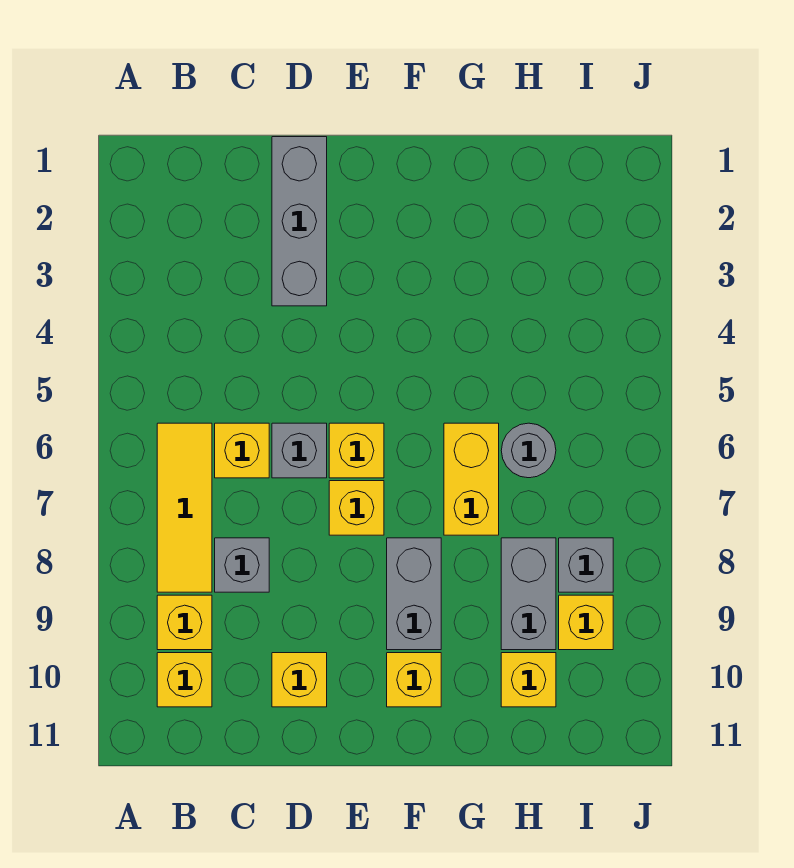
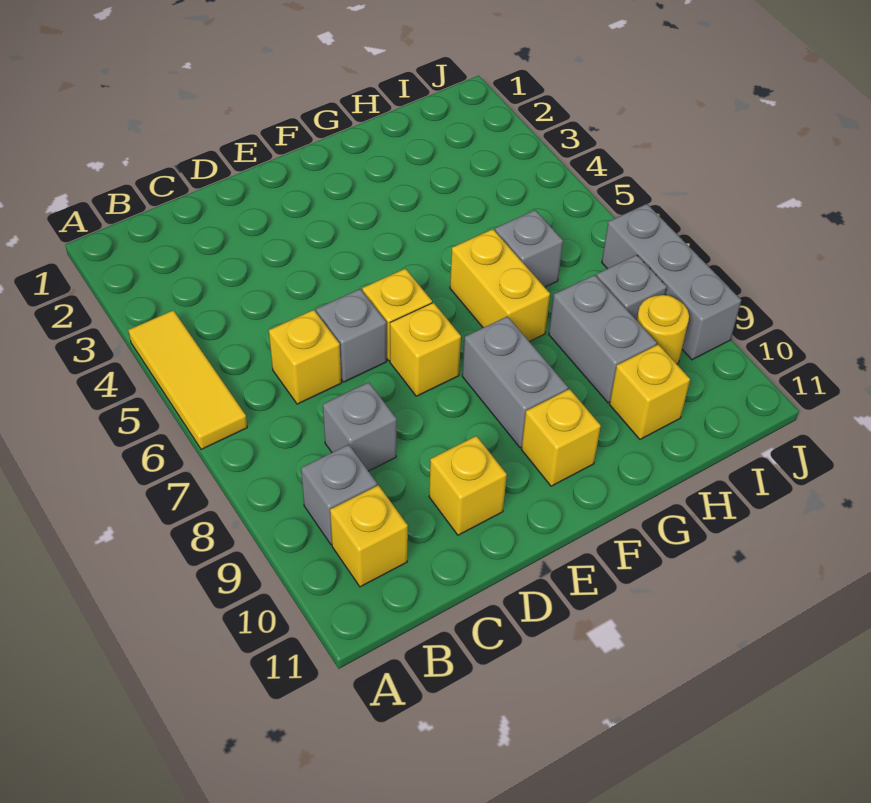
yellow tile B6:B8 level 1 -> yellow tile A4:A6 level 1
yellow brick B9 level 1 -> grey brick B9 level 1
grey brick D1:D3 level 1 -> grey brick J7:J9 level 1
grey round brick H6 level 1 -> grey brick H6 level 1
yellow brick I9 level 1 -> yellow round brick I9 level 1

